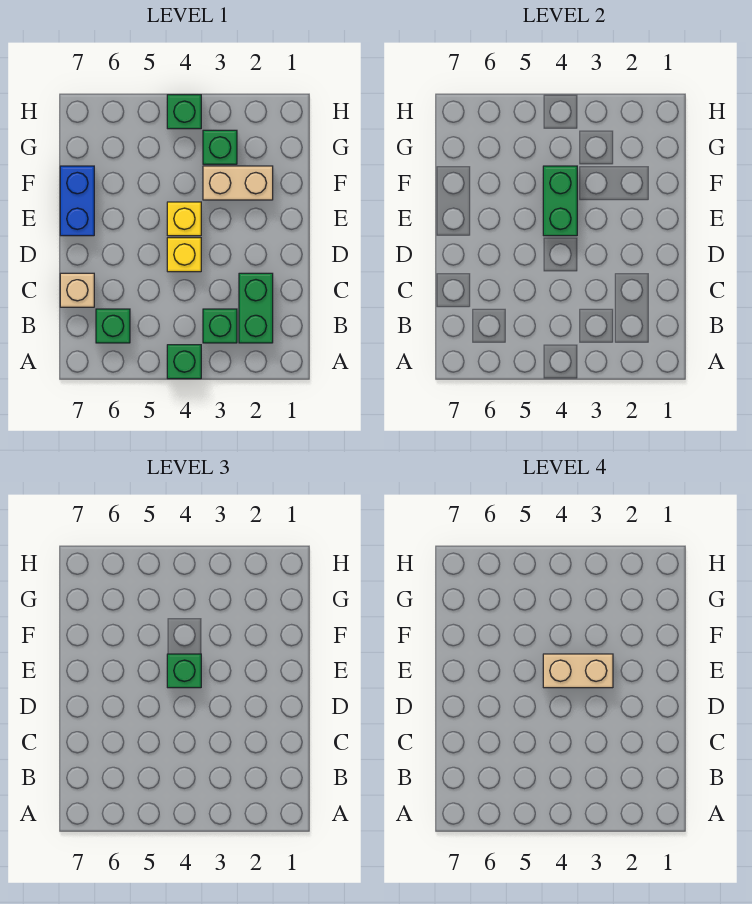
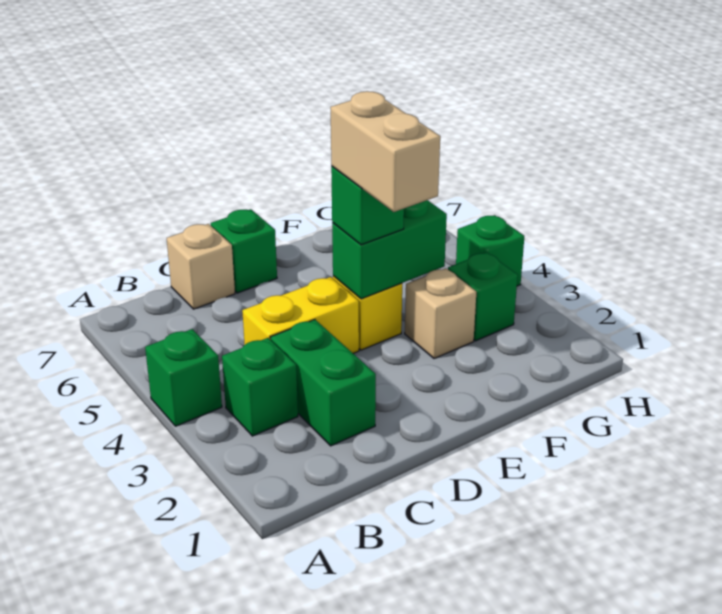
green brick B2:C2 level 1 -> green brick C2:C3 level 1
green brick B6 level 1 -> green brick D7 level 1
yellow brick D4 level 1 -> yellow brick C4:D4 level 1
blue brick E7:F7 level 1 -> none
tan brick F2:F3 level 1 -> tan brick F3 level 1

